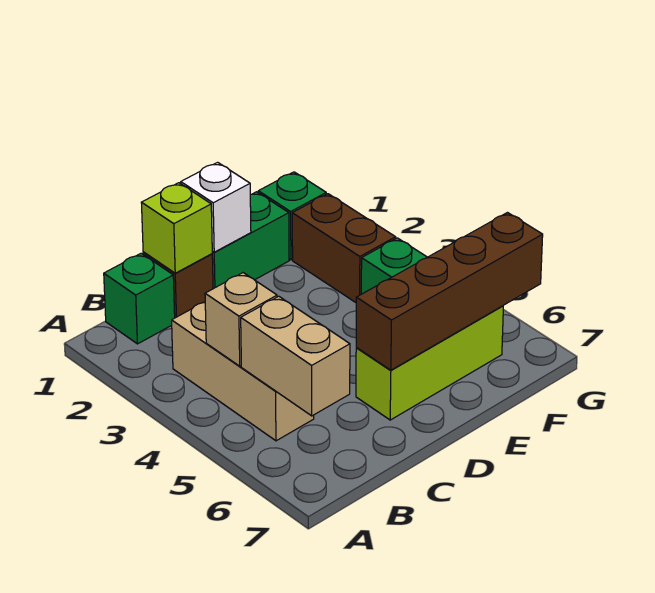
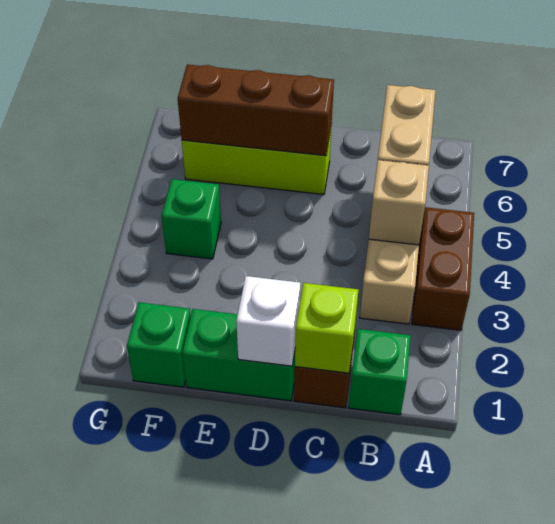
brown brick D6:G6 level 2 -> brown brick D6:F6 level 2
brown brick F2:F3 level 1 -> brown brick A3:A4 level 1

